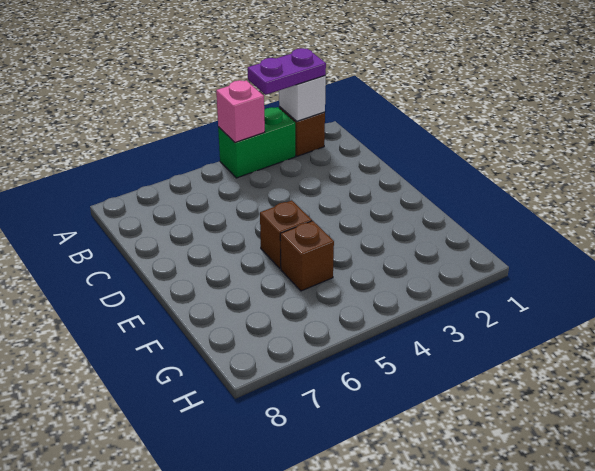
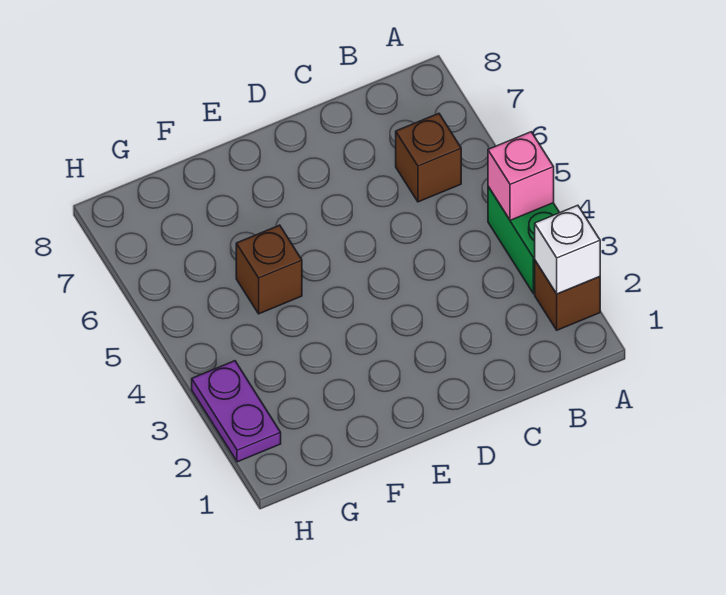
purple plate A2:A3 level 3 -> purple plate H2:H3 level 1
brown brick E5 level 1 -> brown brick B6 level 1

